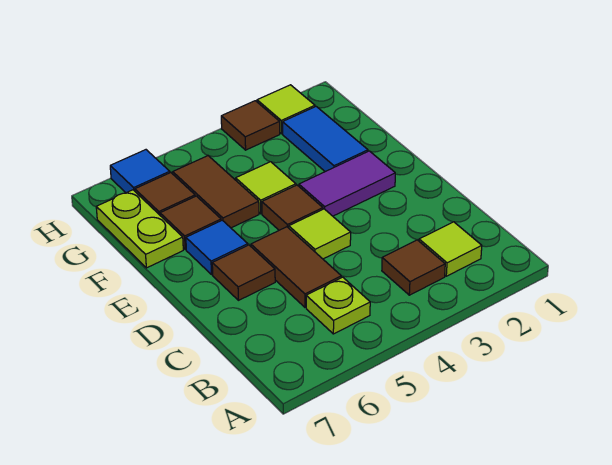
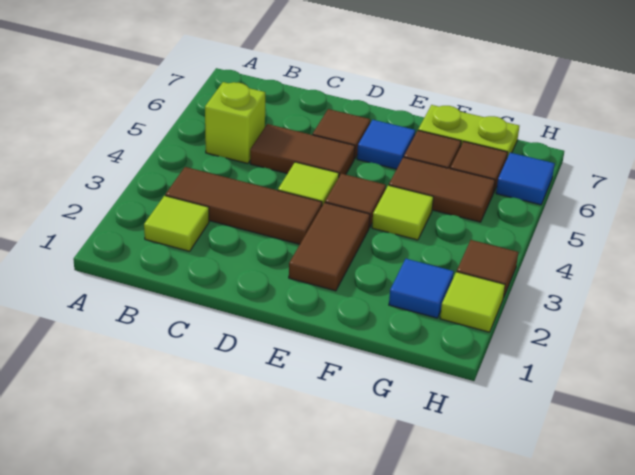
brown tile B3 level 1 -> brown tile B3:D3 level 1
lime plate B5 level 1 -> lime brick B5 level 1
purple tile E2:E3 level 1 -> brown tile E2:E3 level 1
blue tile F2:G2 level 1 -> blue tile G2 level 1

